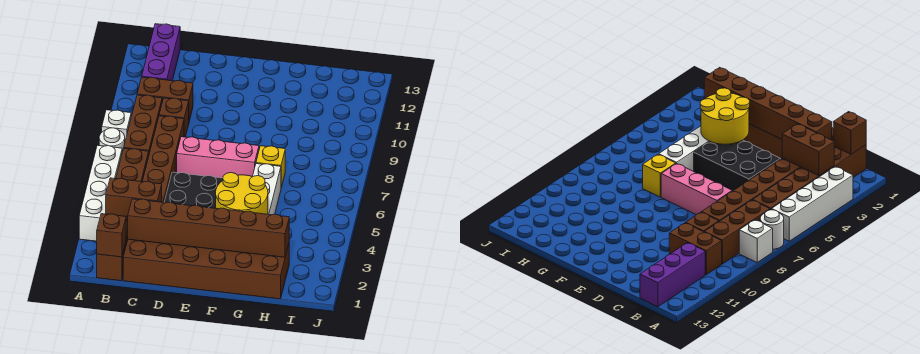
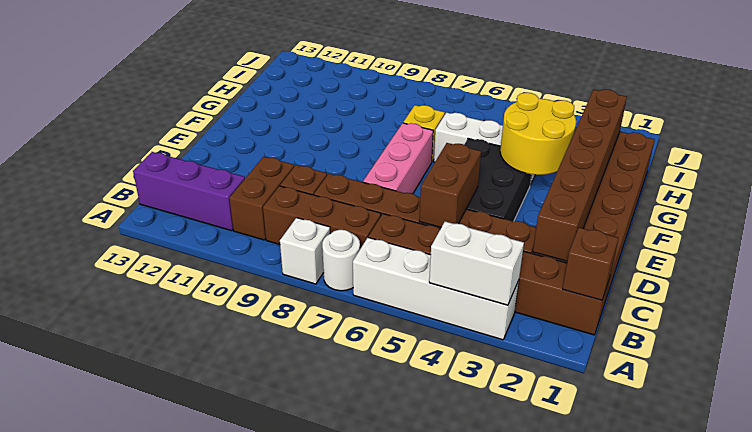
none -> white brick A3:A4 level 2
brown brick B3:C3 level 2 -> brown brick C5:D5 level 2

